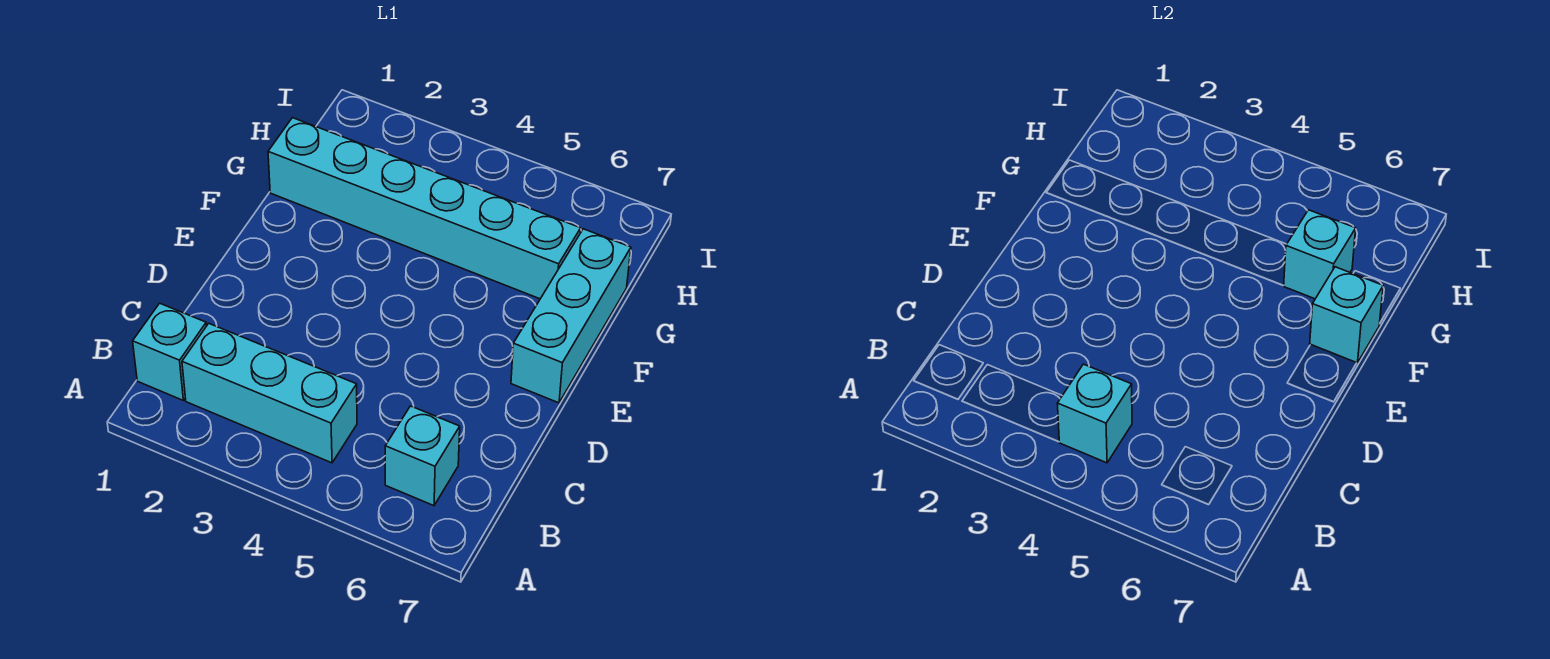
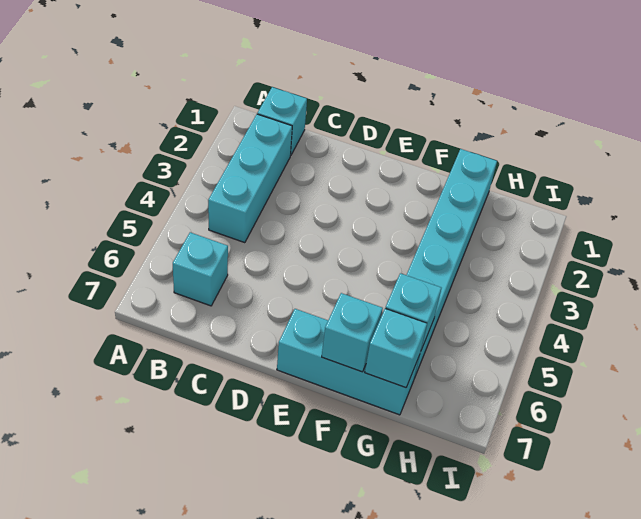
cyan brick B4 level 2 -> cyan brick G7 level 2

